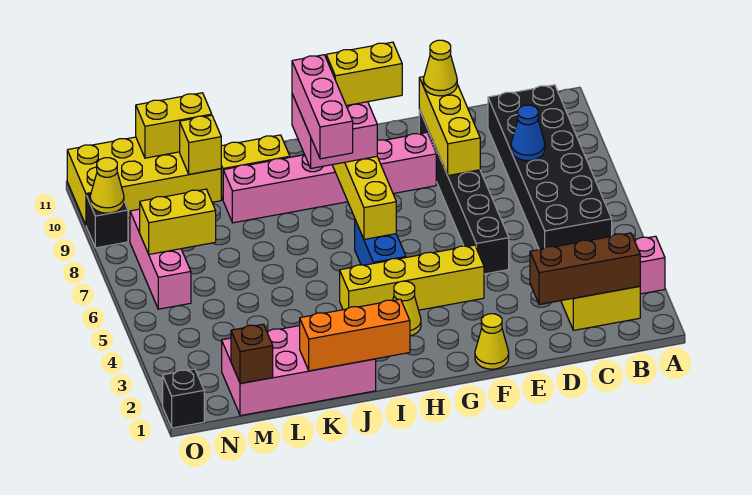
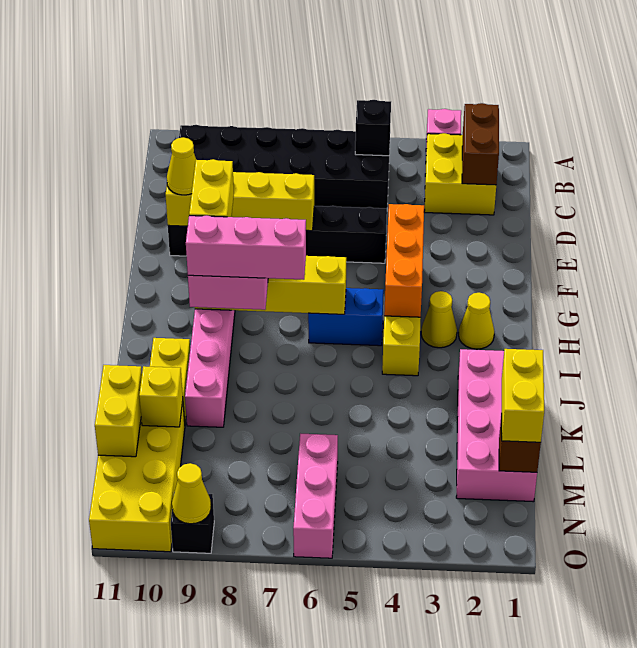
brown brick B2:D2 level 2 -> brown brick B2:C2 level 2
blue cone C8 level 2 -> none
yellow brick E8:E10 level 2 -> yellow brick E7:E10 level 2
yellow cone F1 level 1 -> yellow cone H2 level 1
orange brick I1:K1 level 2 -> orange brick F4:H4 level 2
yellow brick M7:N7 level 2 -> yellow brick L1:M1 level 3
pink brick N6:N8 level 1 -> pink brick M6:O6 level 1
black brick O1 level 1 -> black brick B5 level 2

